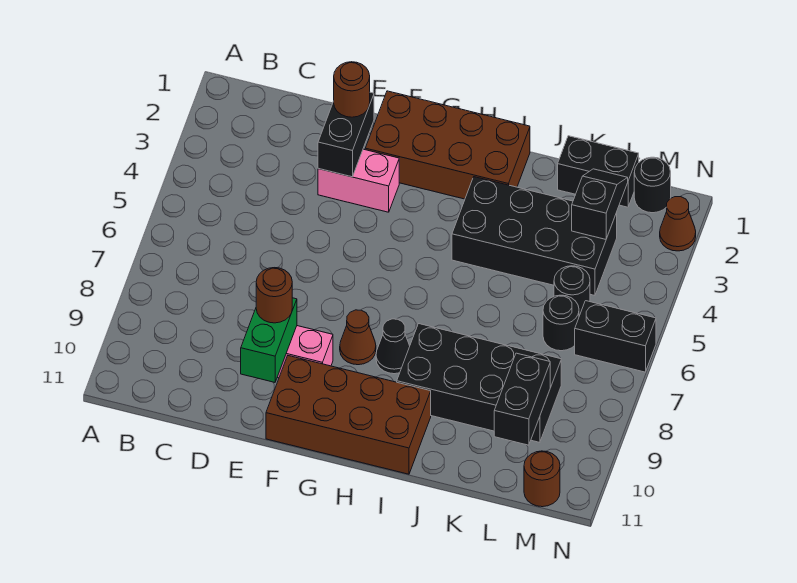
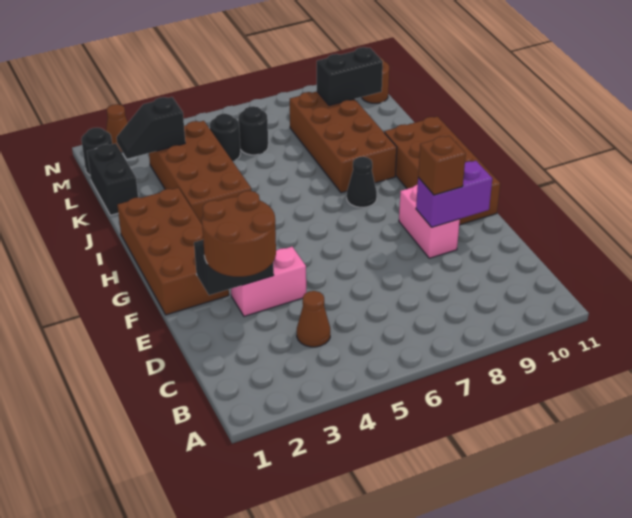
brown round brick E2 level 3 -> brown round brick D2:E3 level 3
pink brick E3:F3 level 1 -> pink brick E3:E4 level 1
green brick E9:E10 level 2 -> purple brick E9:E10 level 2
brown round brick E9 level 3 -> brown brick E9 level 3
brown cone G8 level 1 -> brown cone C4 level 1
black brick I3:L4 level 1 -> brown brick I3:L4 level 1
black brick I8:L9 level 1 -> brown brick I8:L9 level 1
black brick M6:N6 level 1 -> none

